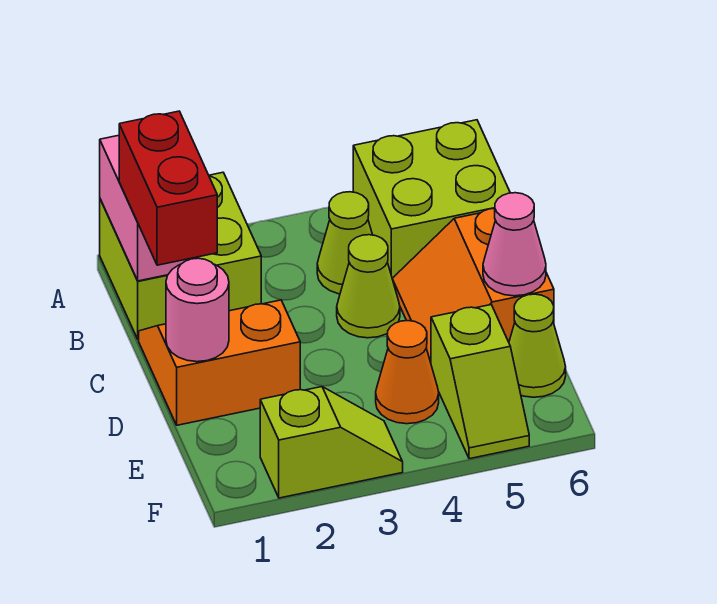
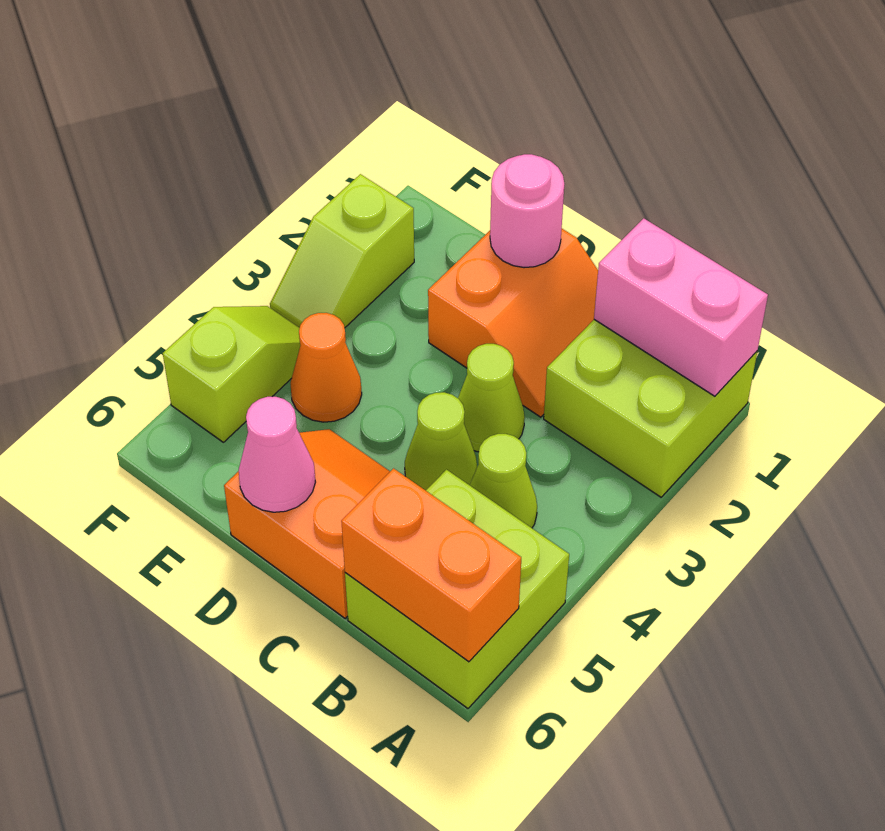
none -> orange brick A6:B6 level 2
red brick B1:C1 level 3 -> none
lime slope E5:F5 level 1 top E -> lime slope F4:F5 level 1 top 5
lime cone E6 level 1 -> lime cone C3 level 1

